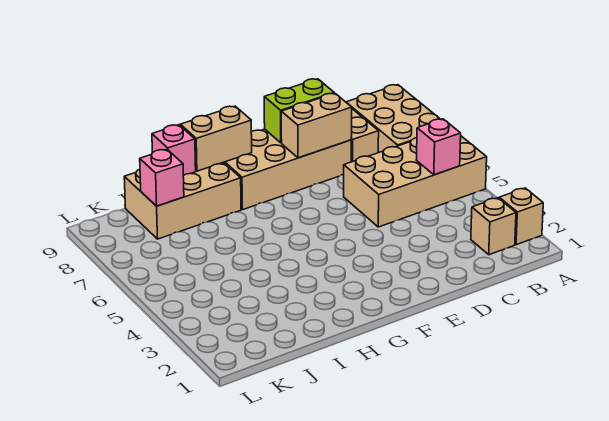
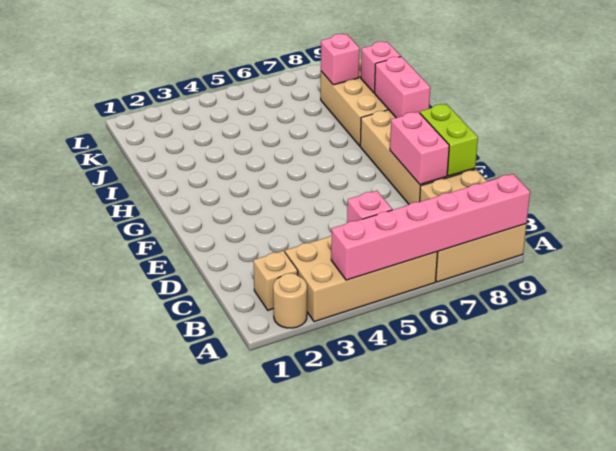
tan brick A2 level 1 -> tan round brick A2 level 1
none -> pink brick A4:A9 level 2
tan brick A5:D6 level 1 -> tan brick A3:B6 level 1
tan brick D8:E8 level 2 -> pink brick D8:E8 level 2
tan brick G9:H9 level 2 -> pink brick G9:H9 level 2

